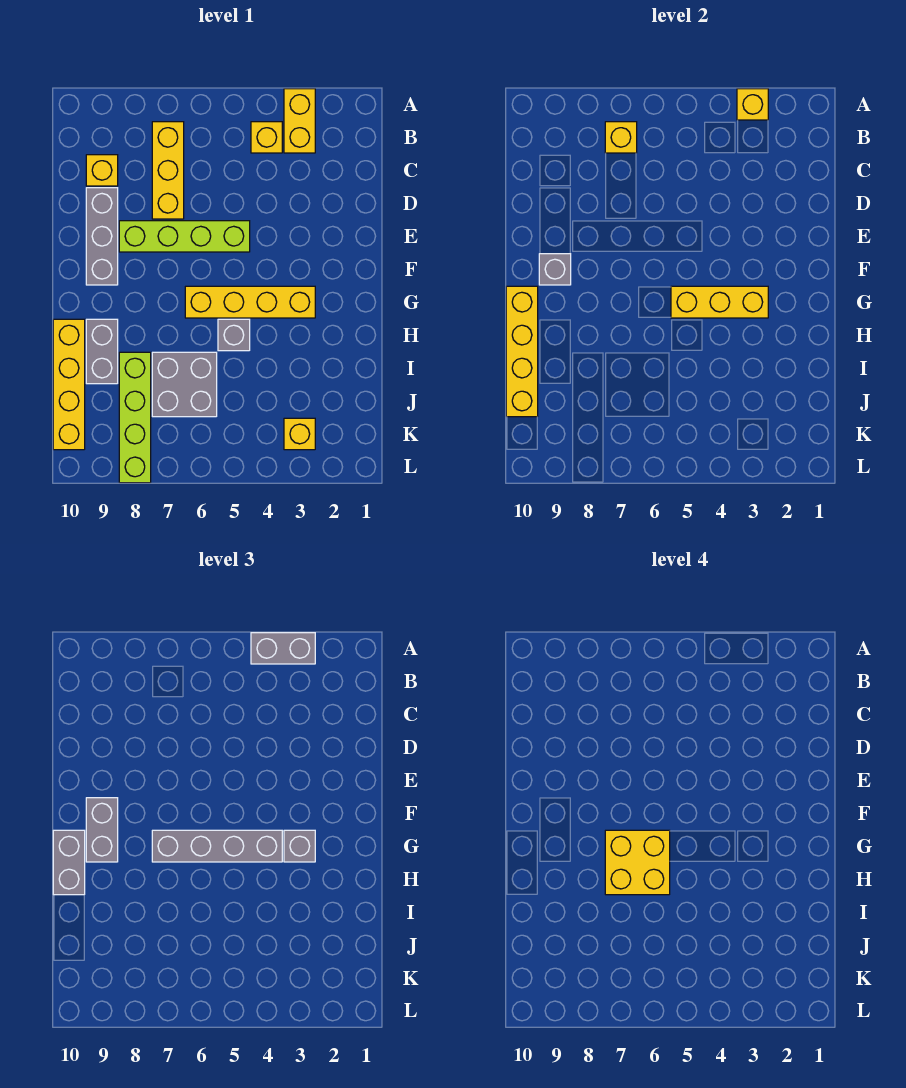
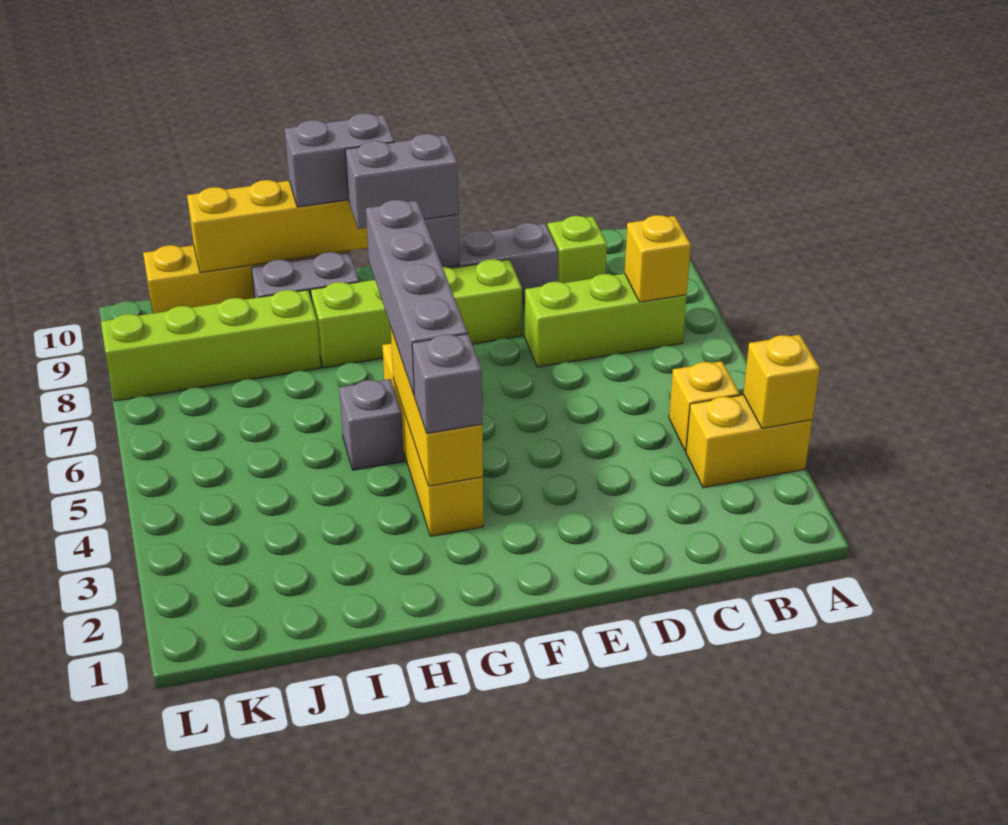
grey brick A3:A4 level 3 -> none
yellow brick B7:D7 level 1 -> lime brick B7:D7 level 1
yellow brick C9 level 1 -> lime brick C9 level 1
lime brick E5:E8 level 1 -> lime brick E8:H8 level 1
yellow brick G6:H7 level 4 -> none
grey brick I6:J7 level 1 -> none
yellow brick K3 level 1 -> none

